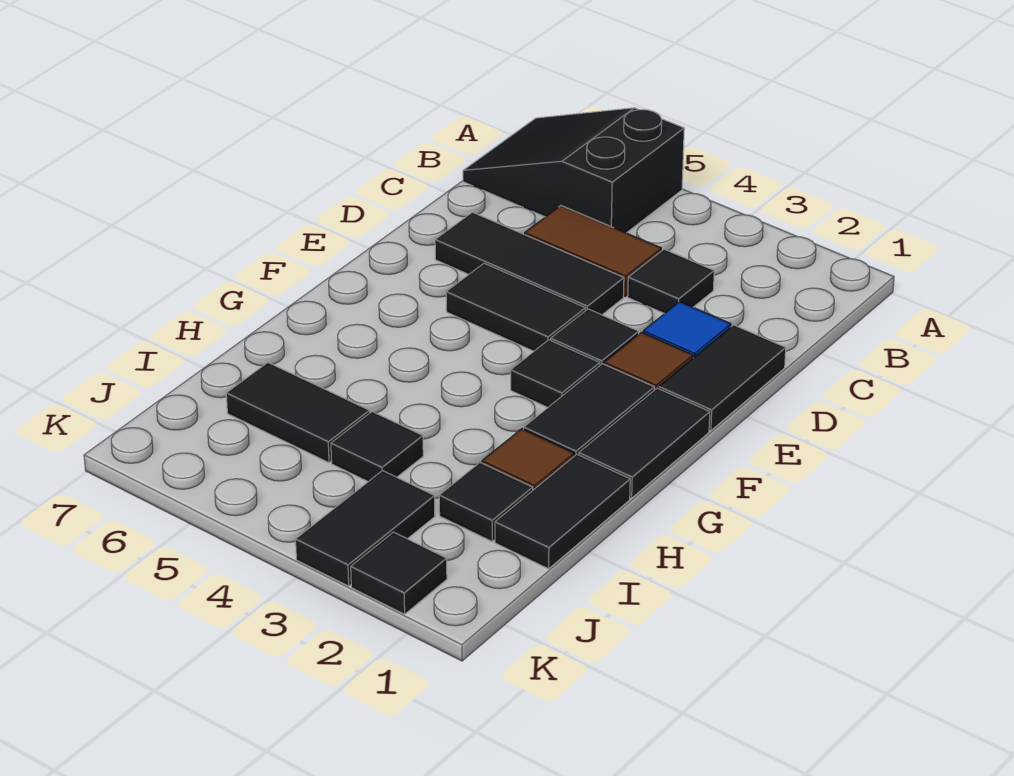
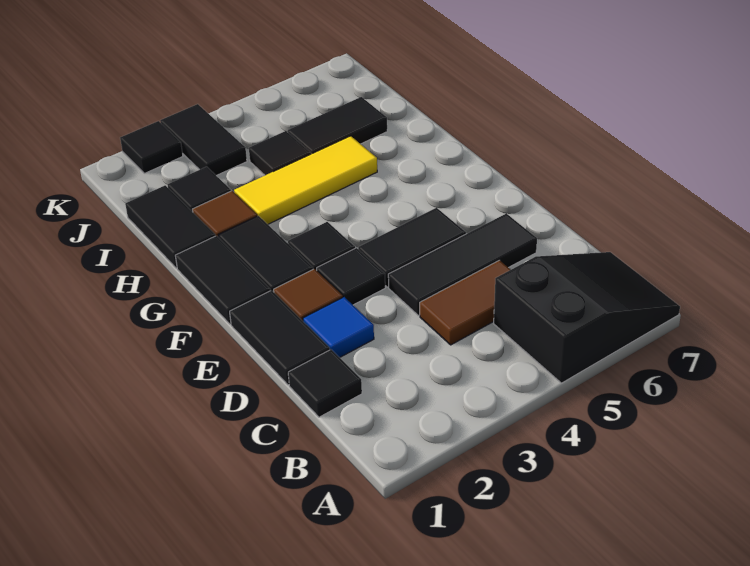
black tile C3 level 1 -> black tile C1 level 1
none -> yellow tile H3:H5 level 1

